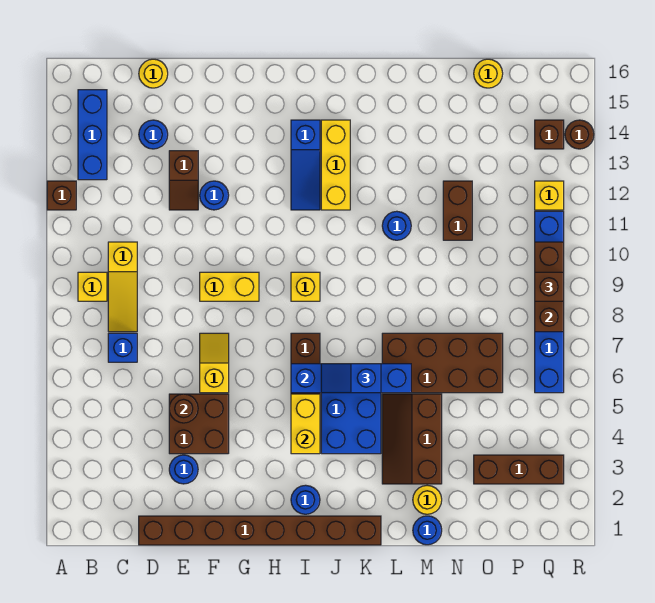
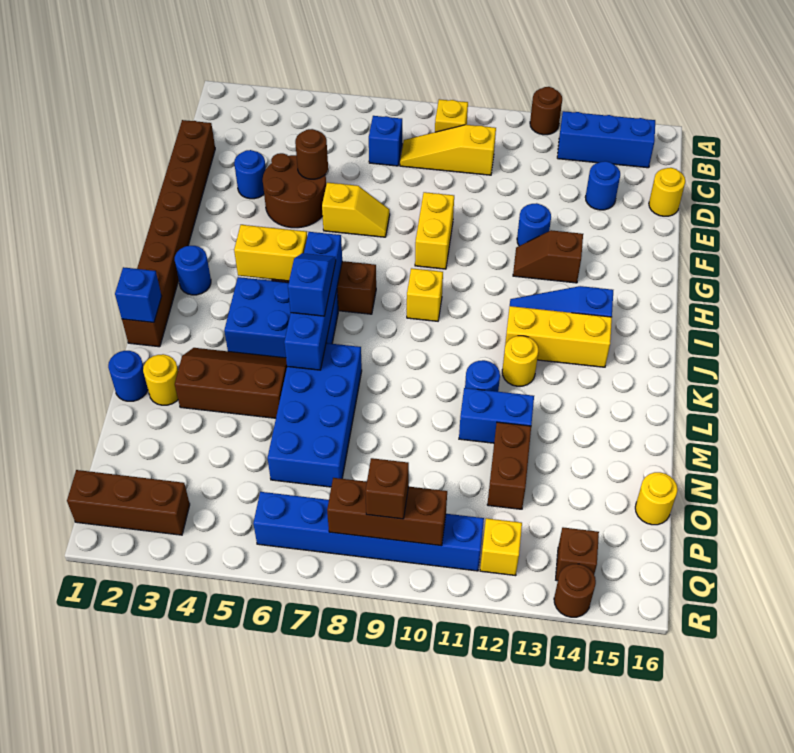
brown brick A12 level 1 -> brown round brick A12 level 1
brown brick E4:F5 level 1 -> brown round brick E4:F5 level 1
brown slope E12:E13 level 1 top 13 -> brown slope G12:G13 level 1 top 13
none -> blue brick K1 level 2
none -> yellow round brick K12 level 1
brown brick L6:O7 level 1 -> blue brick L6:O7 level 1
none -> blue brick M11:M12 level 1
brown brick N11:N12 level 1 -> brown brick N12:O12 level 1
brown brick O3:Q3 level 1 -> brown brick Q1:Q3 level 1

